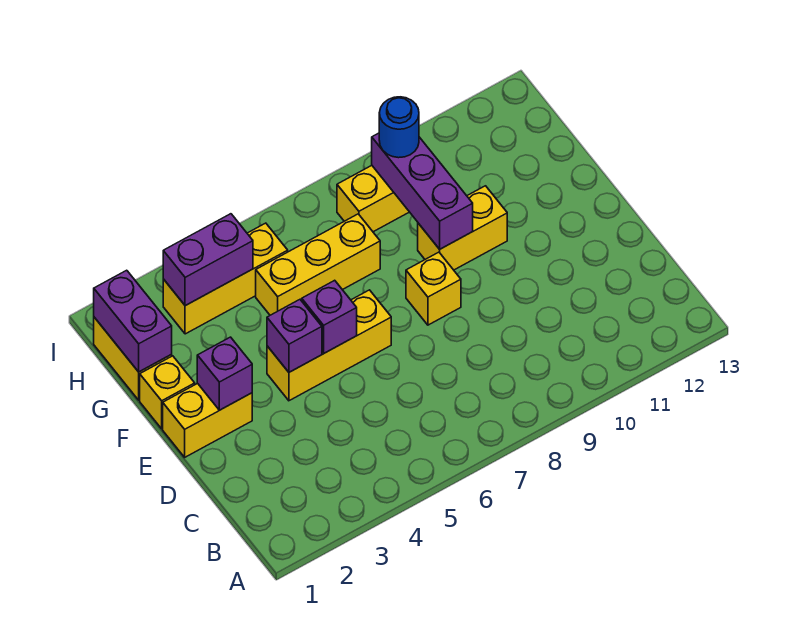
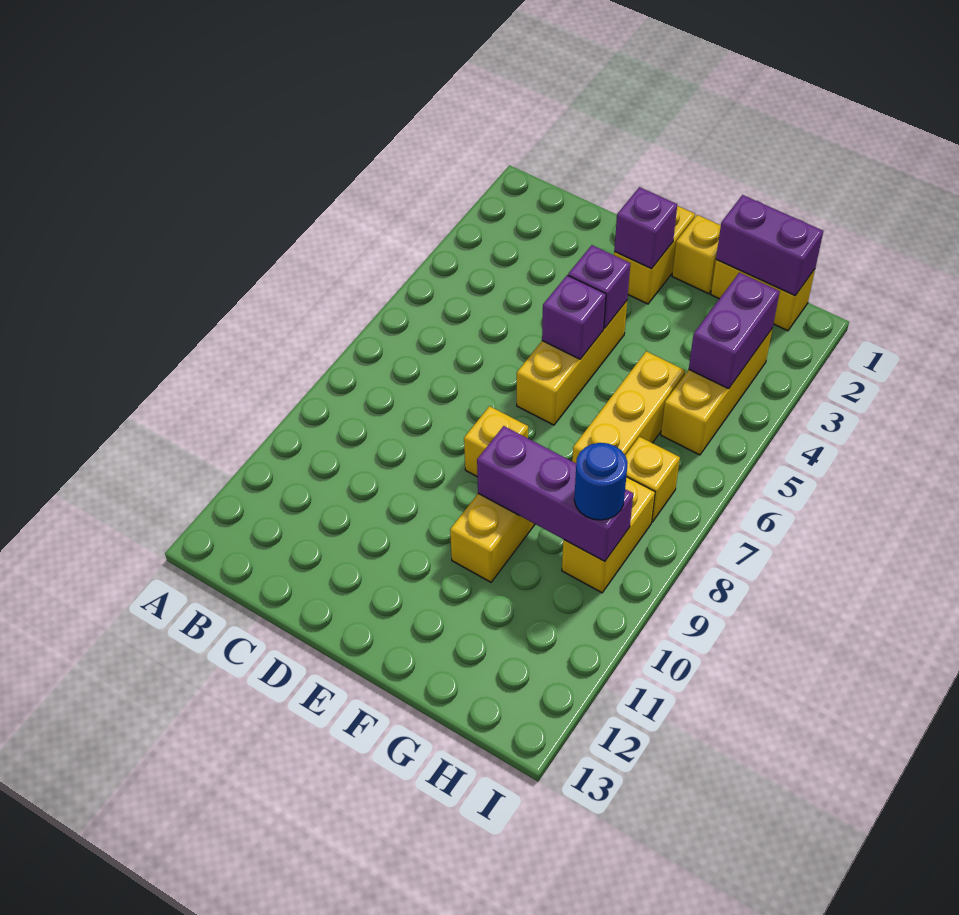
none -> yellow brick H7 level 1

